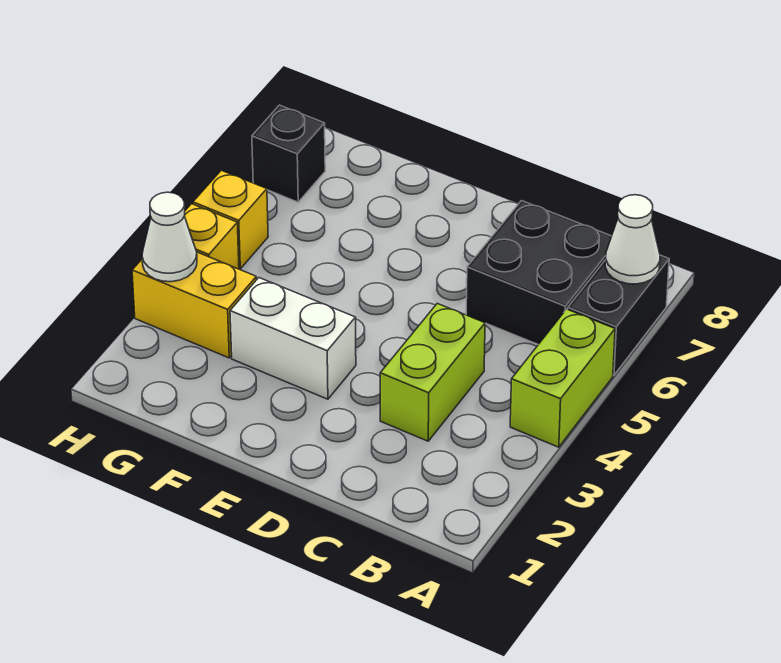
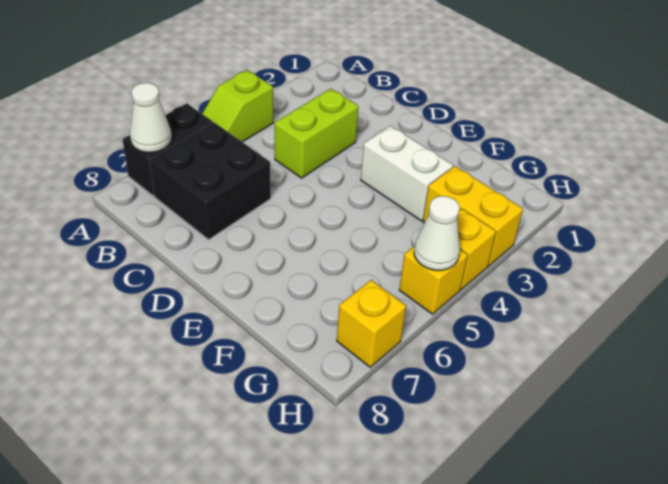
lime brick A4:A5 level 1 -> lime slope A4:A5 level 1 top 4
white cone H3 level 2 -> white cone H5 level 2
black brick H7 level 1 -> yellow brick H7 level 1

